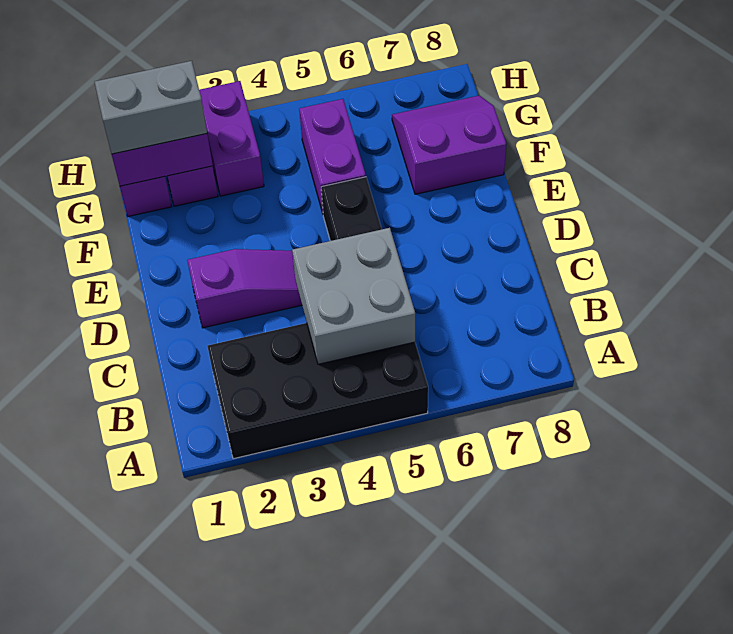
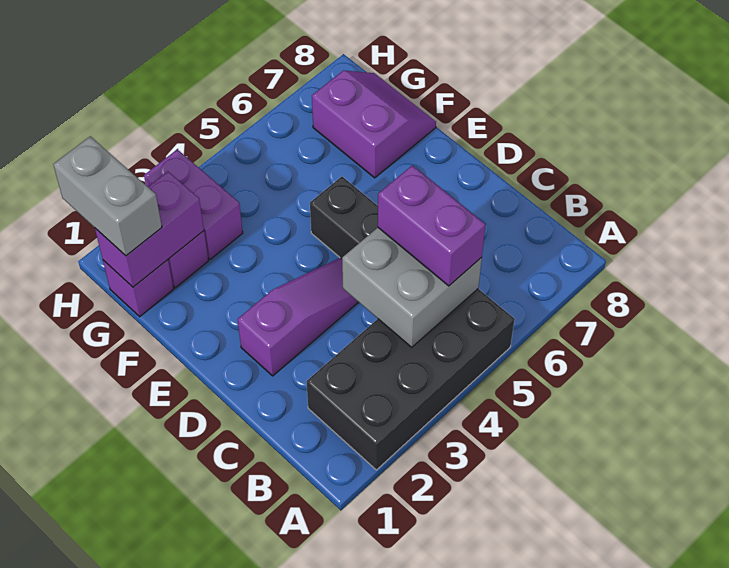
purple brick F5:G5 level 1 -> purple brick B5:C5 level 3
purple slope F7:G8 level 1 top F -> purple slope F7:G8 level 1 top 7
grey brick G1:G2 level 3 -> grey brick G1:H1 level 3

